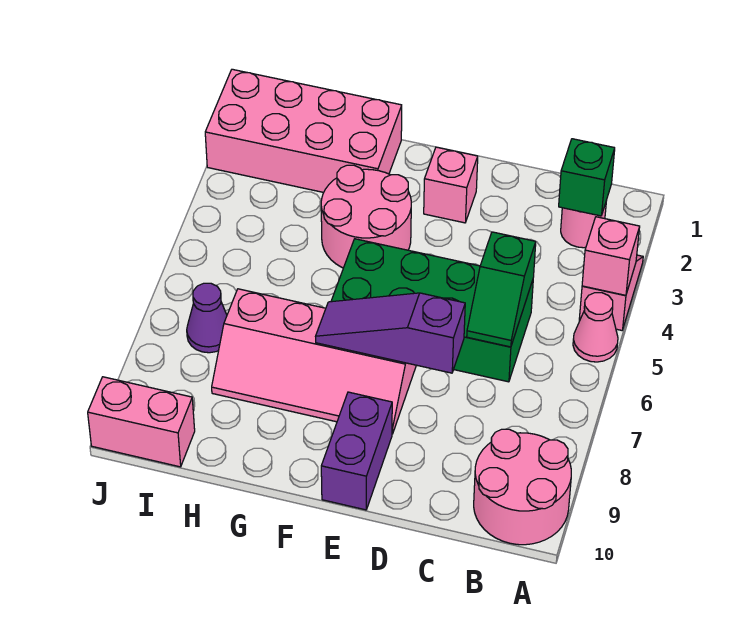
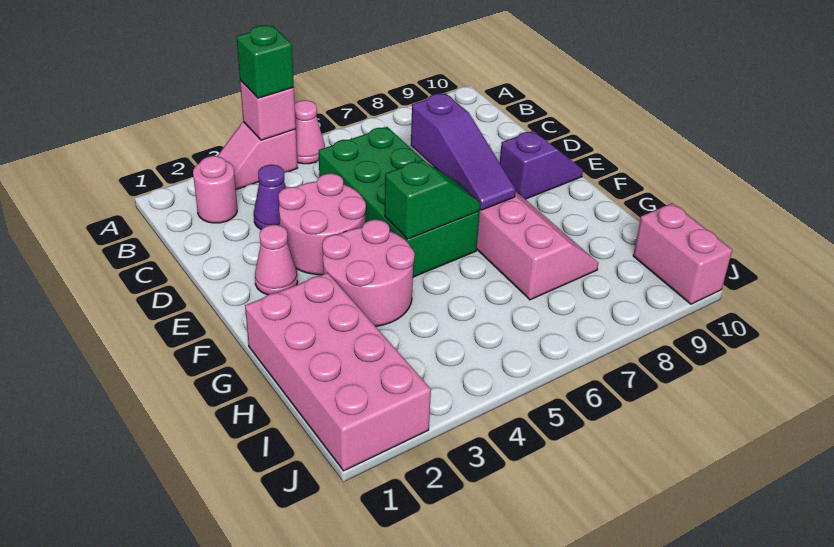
pink round brick A9:B10 level 1 -> pink round brick D3:E4 level 1
green brick B2 level 2 -> green brick A4 level 3
green slope C5:C6 level 2 top 5 -> green slope F5:F6 level 2 top 5
pink brick E2 level 1 -> pink cone E2 level 1
purple brick E9:E10 level 1 -> purple slope E9:E10 level 1 top 9
purple cone I7 level 1 -> purple cone C3 level 1

